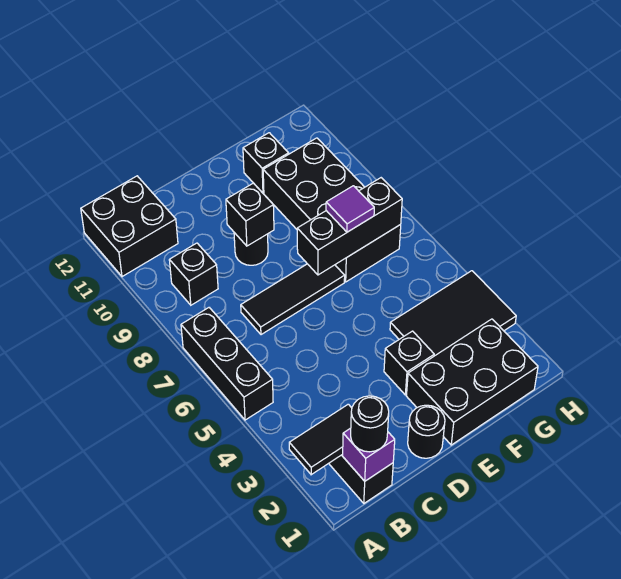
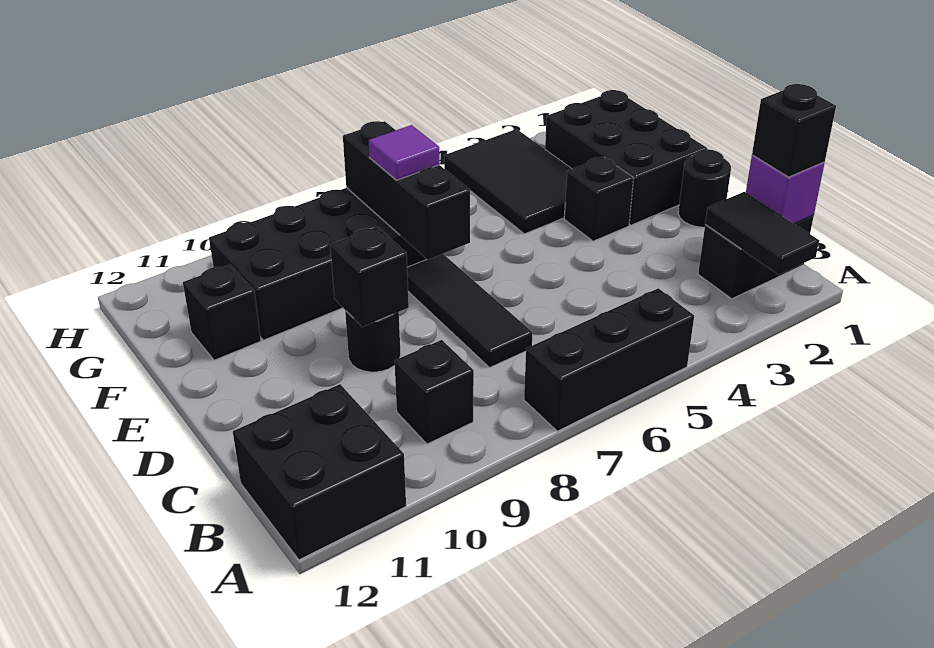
black round brick B1 level 3 -> black brick B1 level 3

